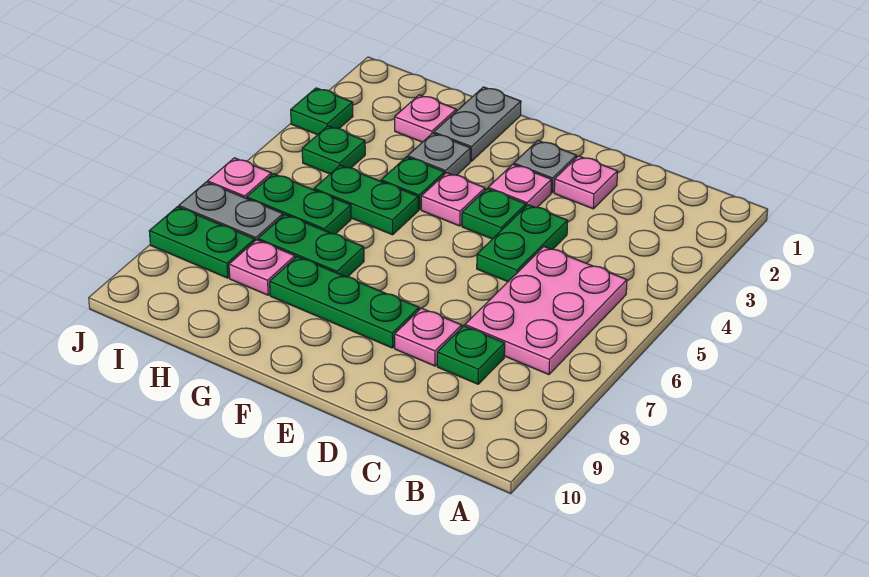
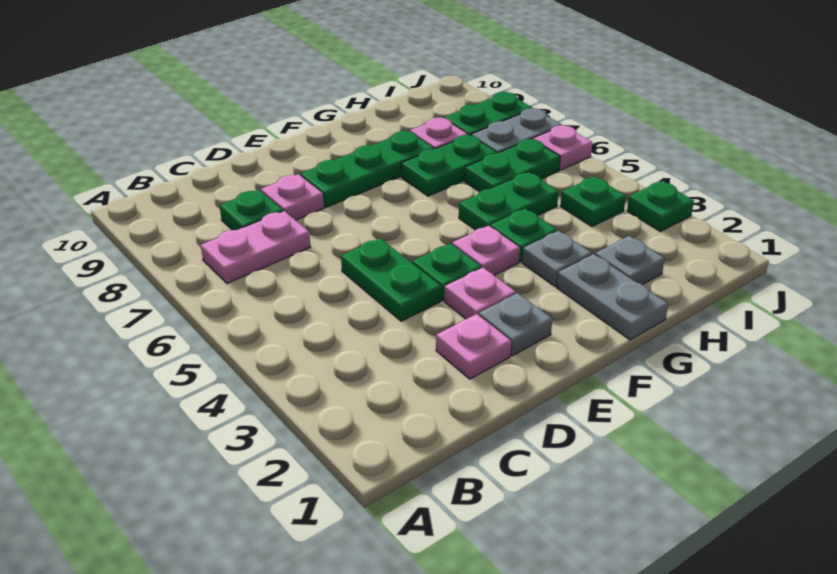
pink plate B5:C7 level 1 -> pink plate B7:C7 level 1
pink plate H2 level 1 -> grey plate H2 level 1

